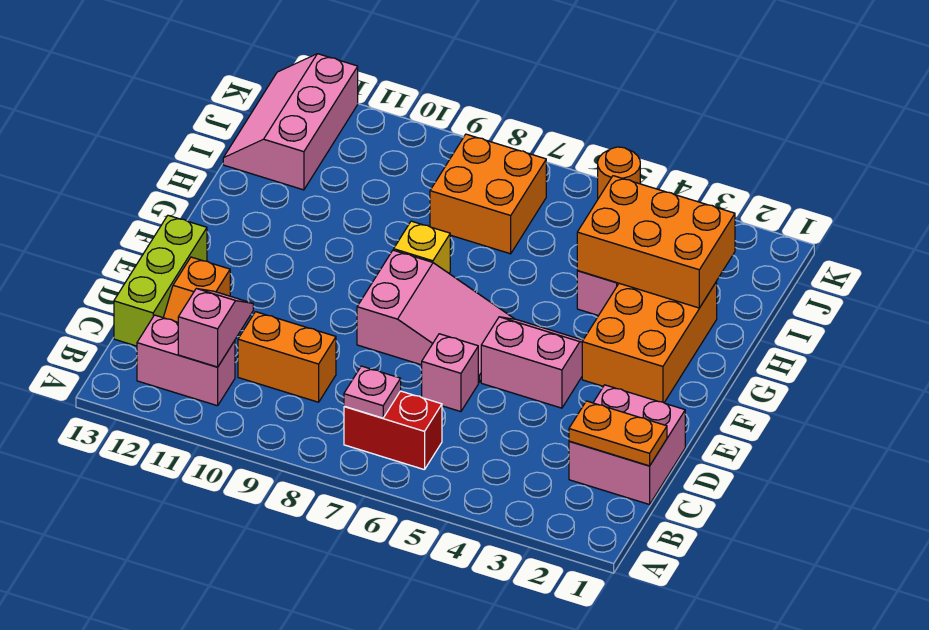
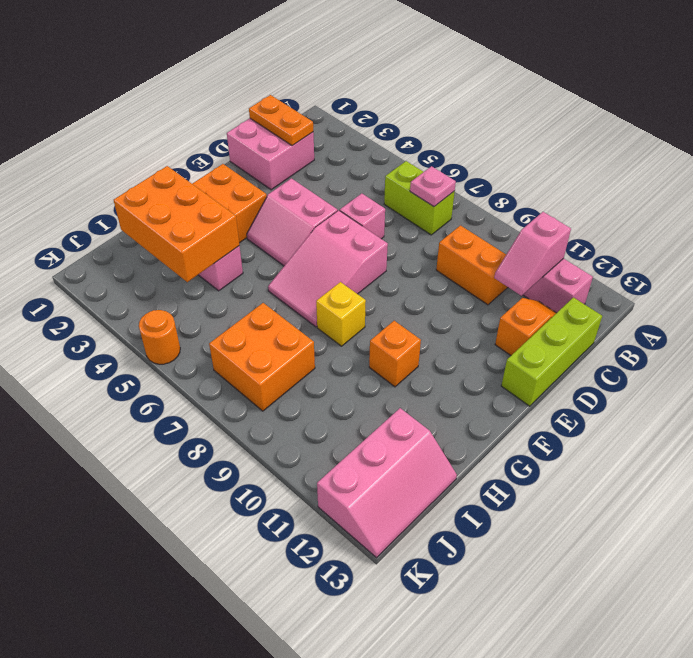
red brick B6:B7 level 1 -> lime brick B6:B7 level 1
pink slope E6:F8 level 1 top 8 -> pink slope E6:G7 level 1 top E
none -> orange brick G10 level 1

